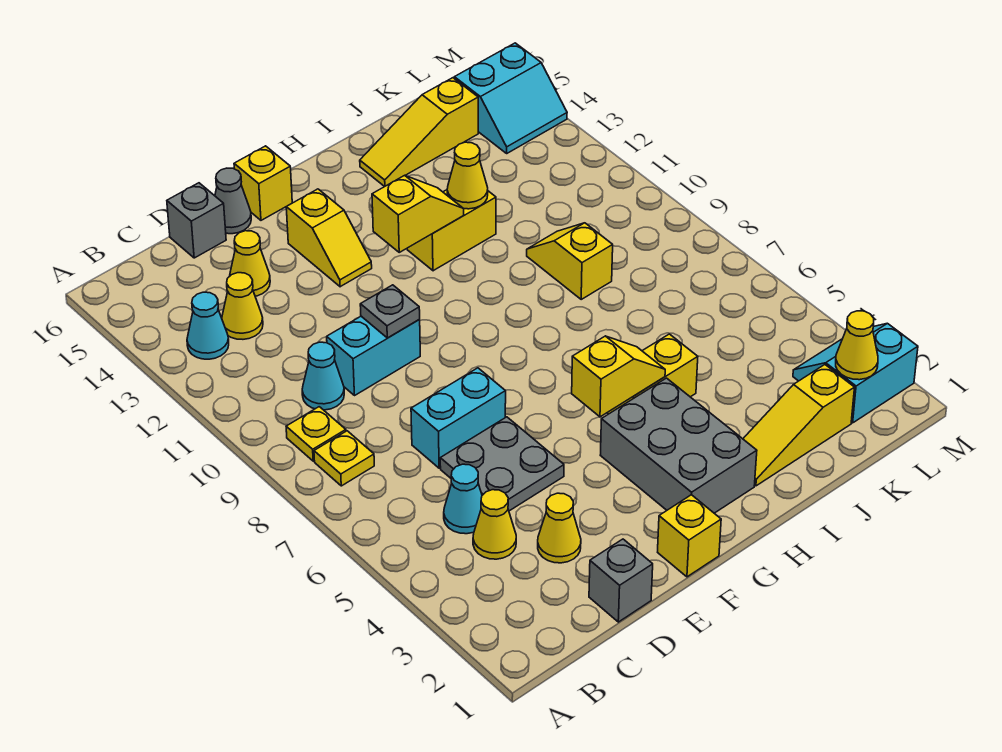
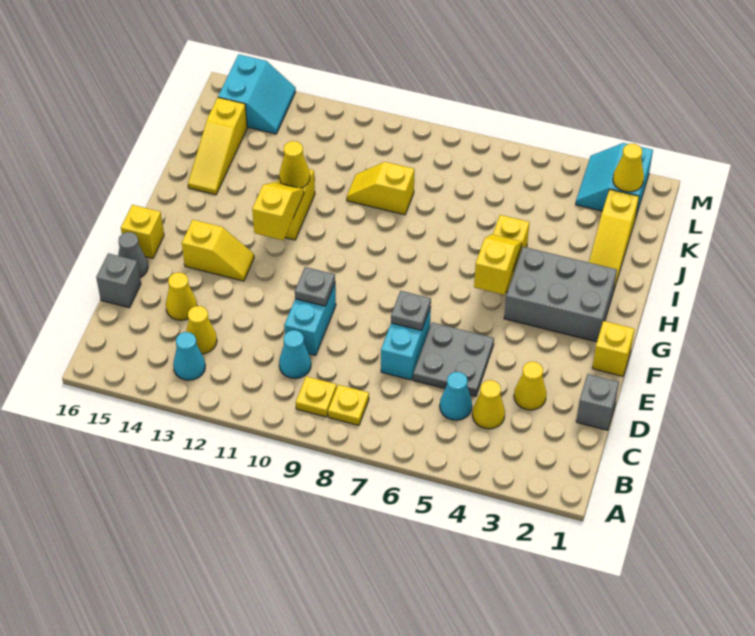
none -> grey plate E7 level 2

